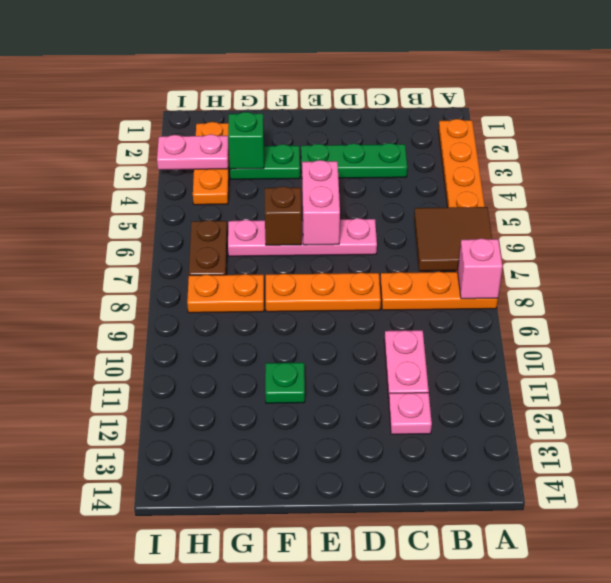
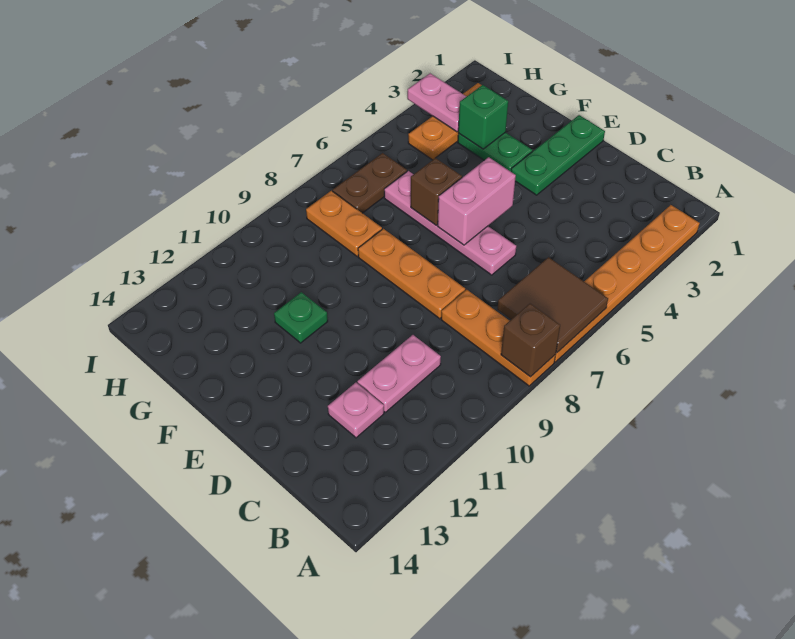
pink brick A8 level 2 -> brown brick A8 level 2
green plate C3:E3 level 1 -> green plate E1:E3 level 1

